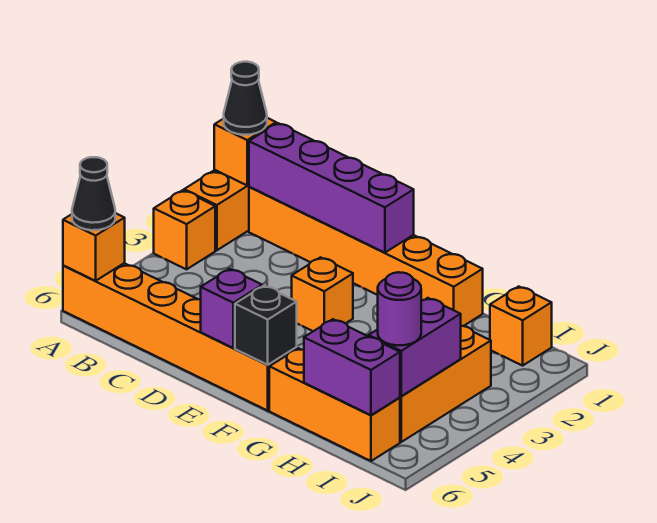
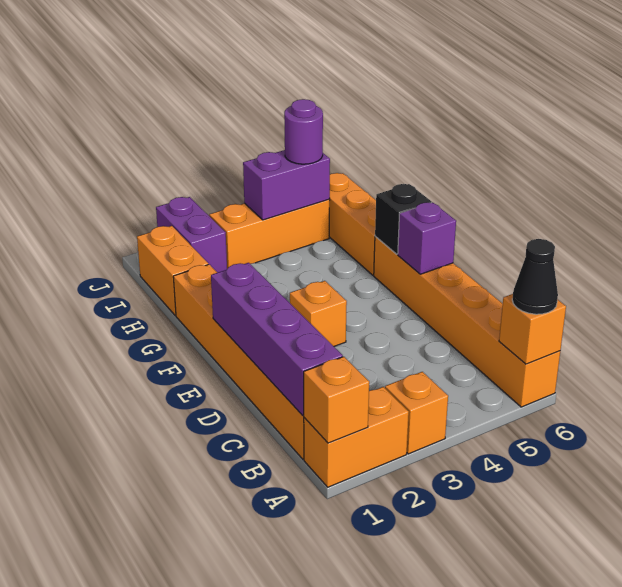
black cone A1 level 3 -> none
purple brick H6:I6 level 2 -> purple brick I2:J2 level 1
orange brick I1 level 1 -> orange brick H1:I1 level 1

